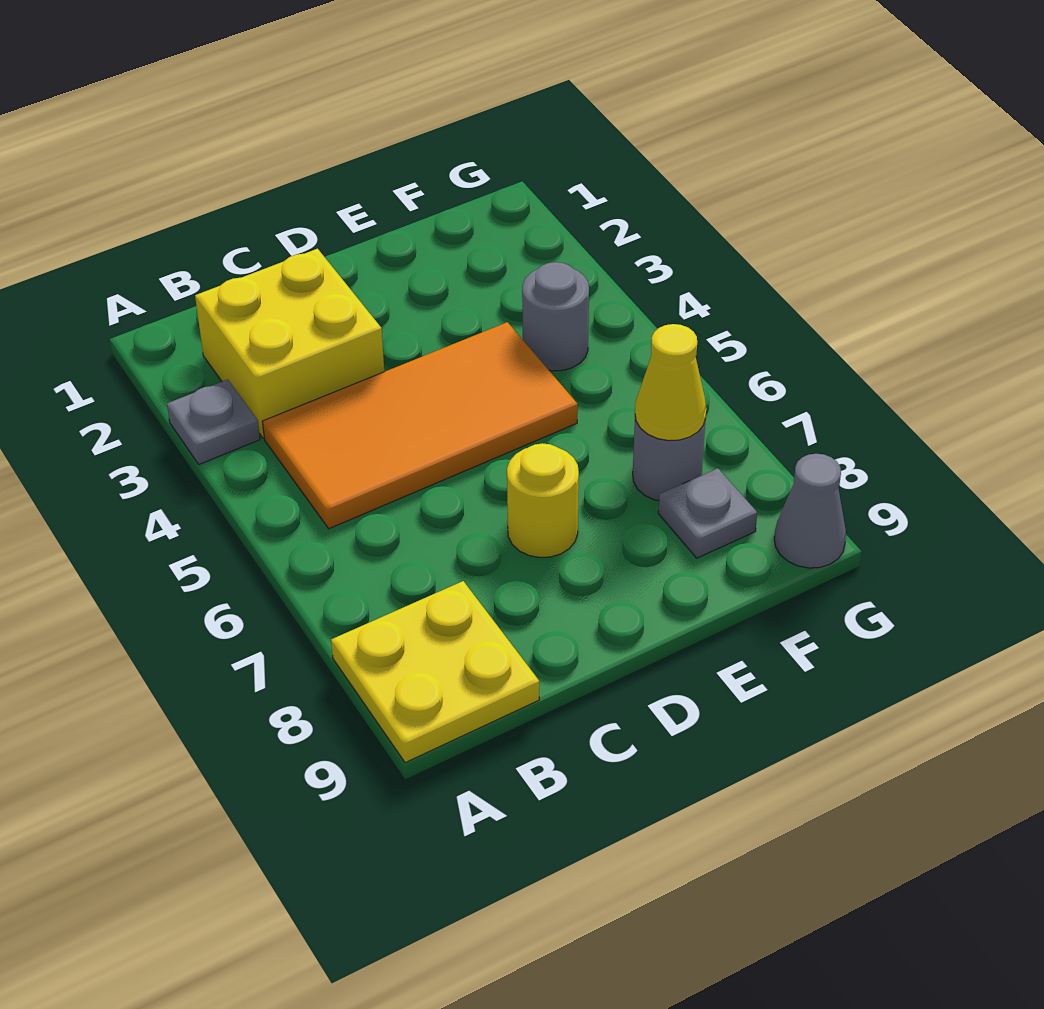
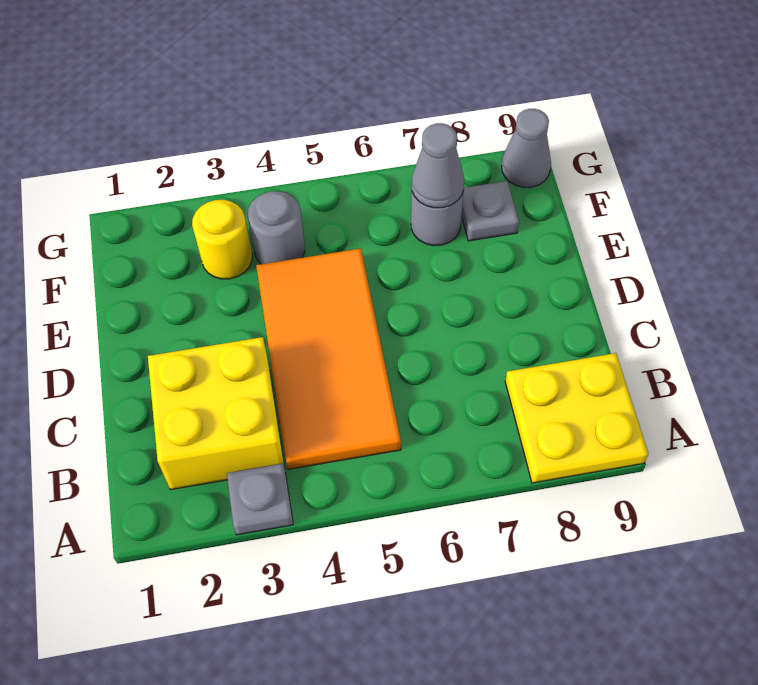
yellow round brick D7 level 1 -> yellow round brick F3 level 1
yellow cone F7 level 2 -> grey cone F7 level 2

